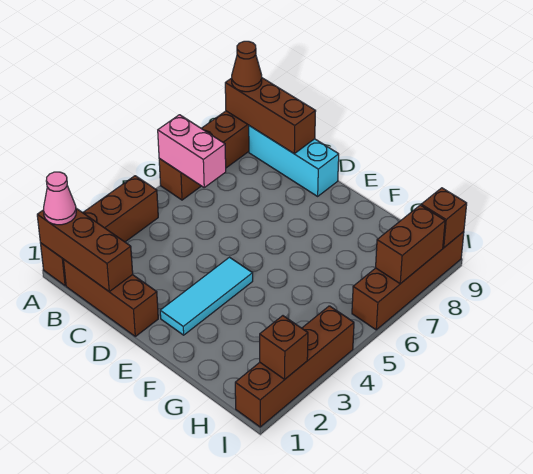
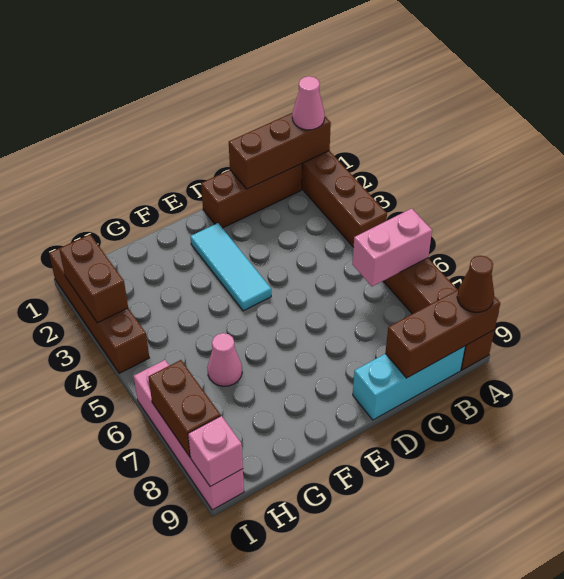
none -> pink cone G6 level 1
brown brick I2 level 2 -> brown brick I2:I3 level 2
brown brick I6:I9 level 1 -> pink brick I6:I9 level 1
brown brick I9 level 2 -> pink brick I9 level 2

